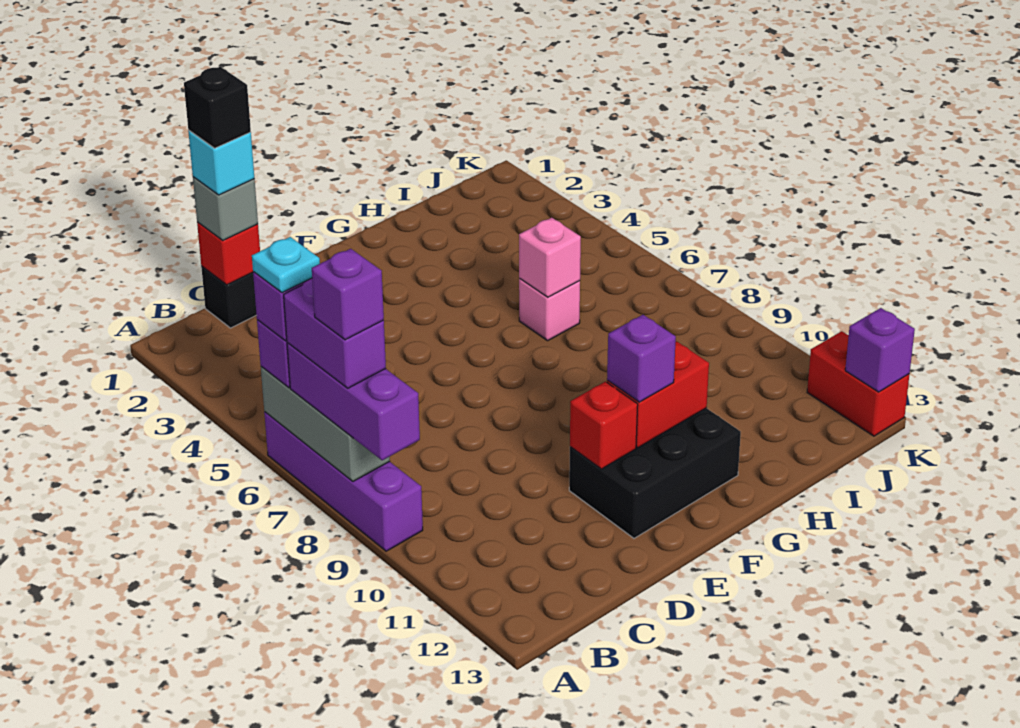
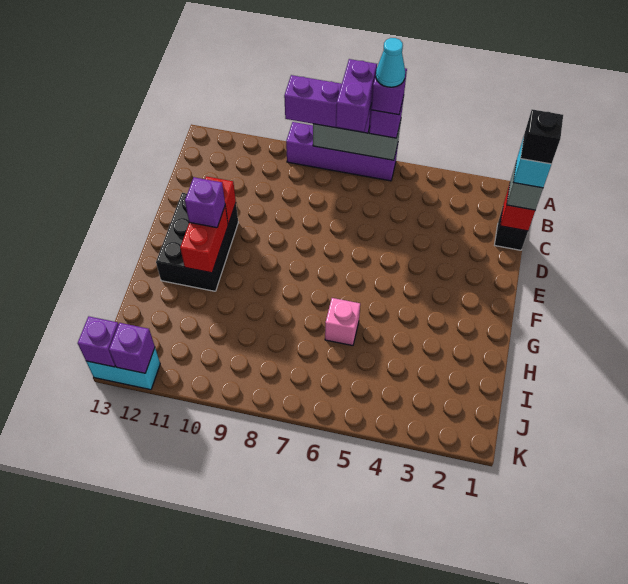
cyan plate A6 level 5 -> cyan cone A6 level 5
purple brick A7:A8 level 4 -> purple brick A7:B7 level 4
purple brick A8 level 5 -> purple brick K12 level 2
pink brick H6 level 2 -> none
red brick K12:K13 level 1 -> cyan brick K12:K13 level 1

